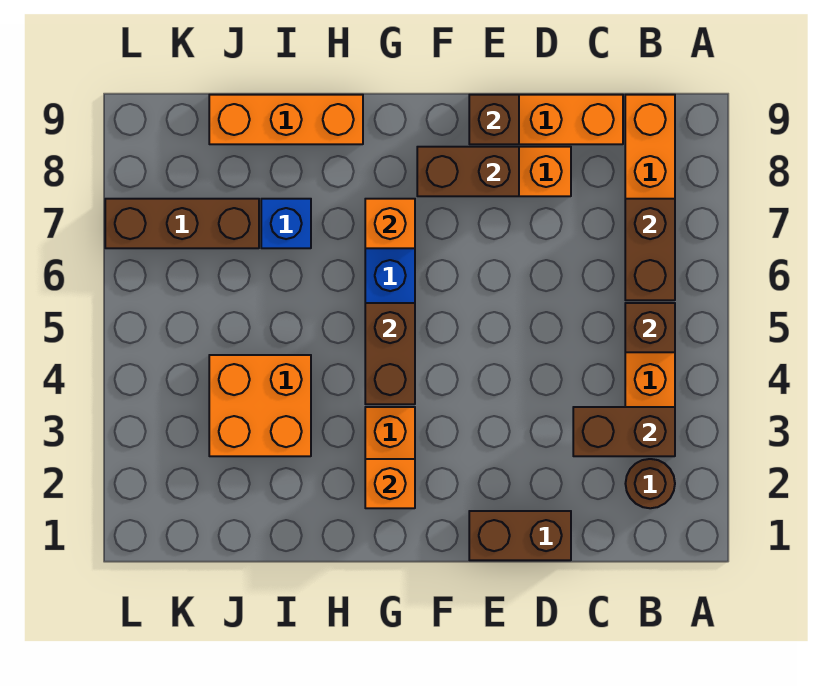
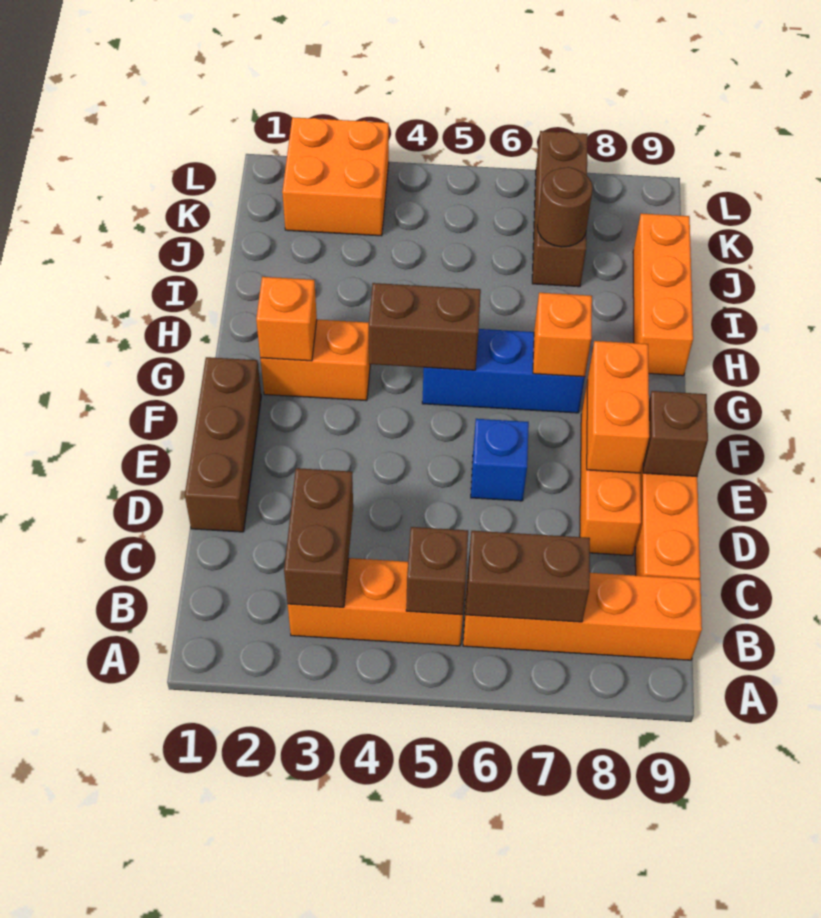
brown round brick B2 level 1 -> brown round brick J7 level 2
brown brick D1:E1 level 1 -> brown brick D1:F1 level 1
brown brick E8:F8 level 2 -> orange brick E8:F8 level 2
orange brick I3:J4 level 1 -> orange brick K2:L3 level 1
blue brick I7 level 1 -> blue brick E6 level 1

